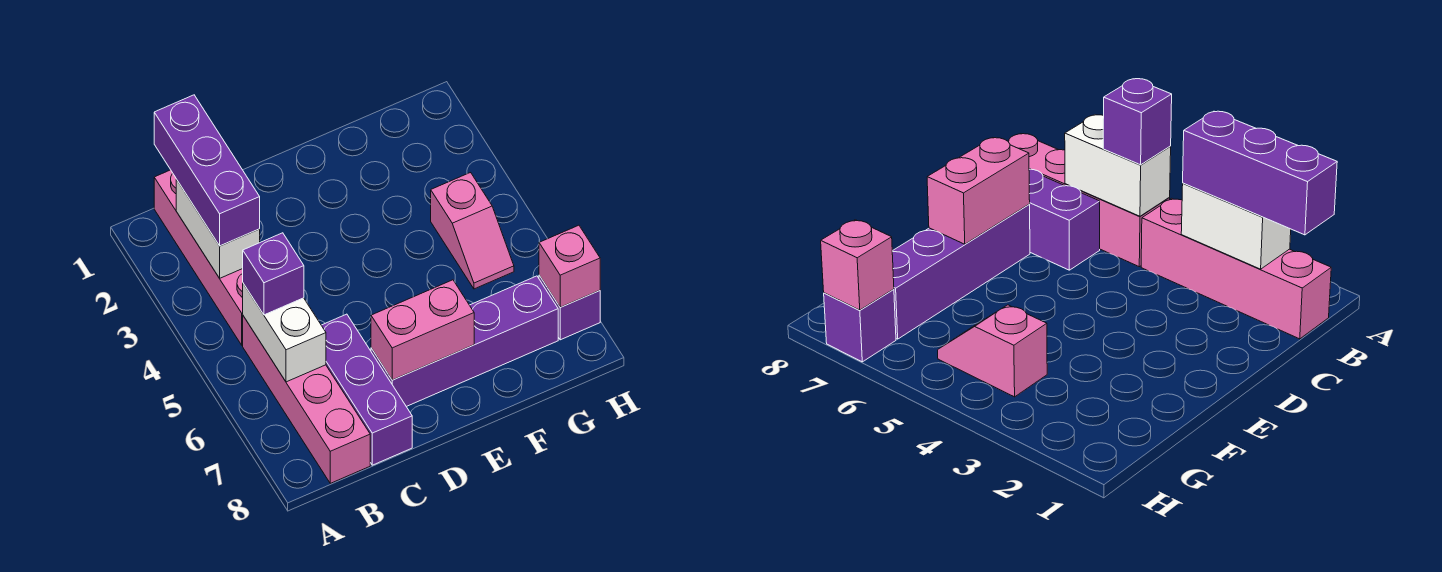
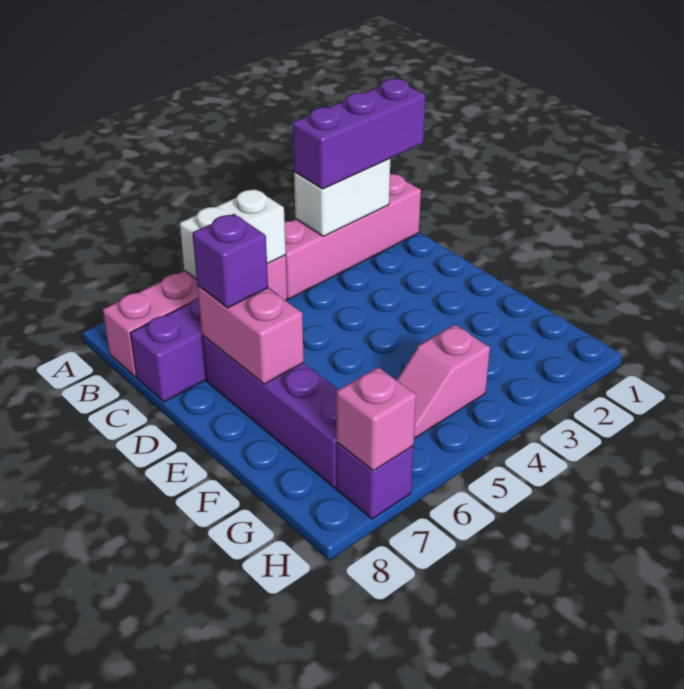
purple brick B5 level 3 -> purple brick D7 level 3

